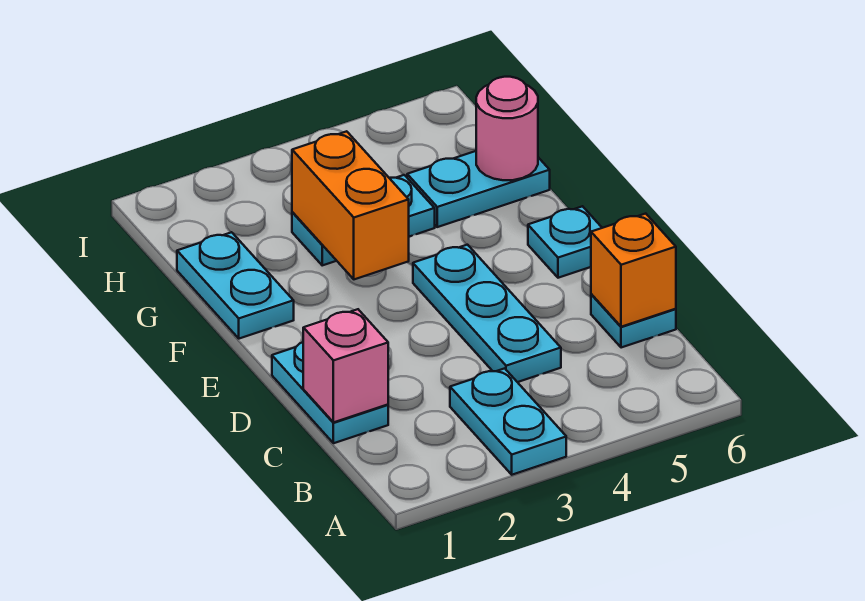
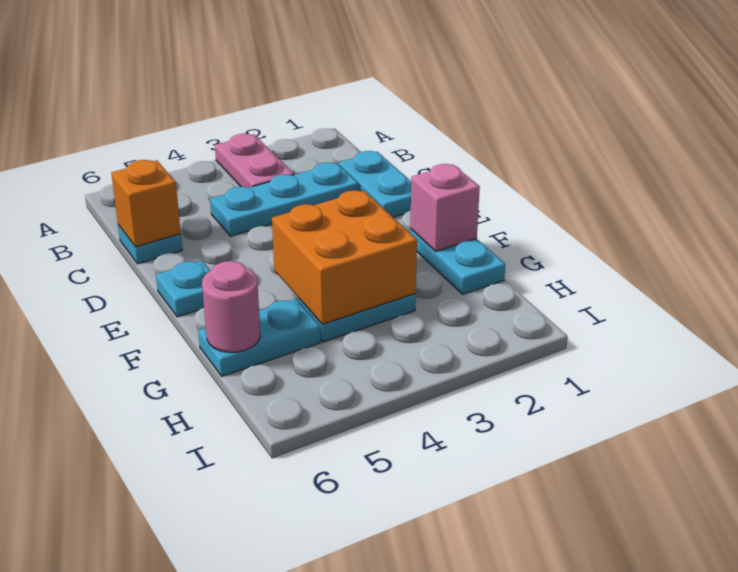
cyan plate A3:B3 level 1 -> pink plate A3:B3 level 1
pink brick C1 level 2 -> pink brick F1 level 2
cyan plate C4:E4 level 1 -> cyan plate C2:C4 level 1
orange brick F3:G3 level 2 -> orange brick F3:G4 level 2

